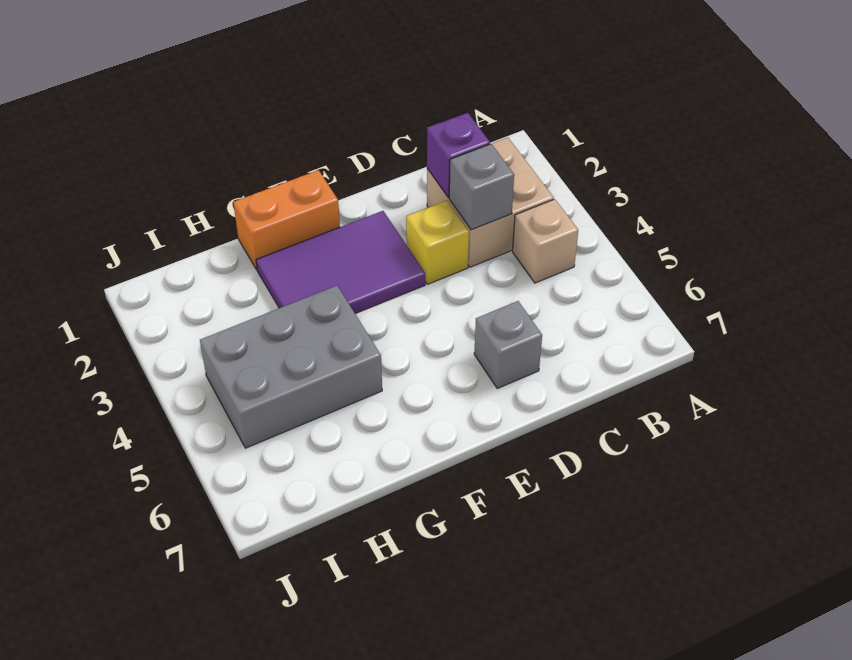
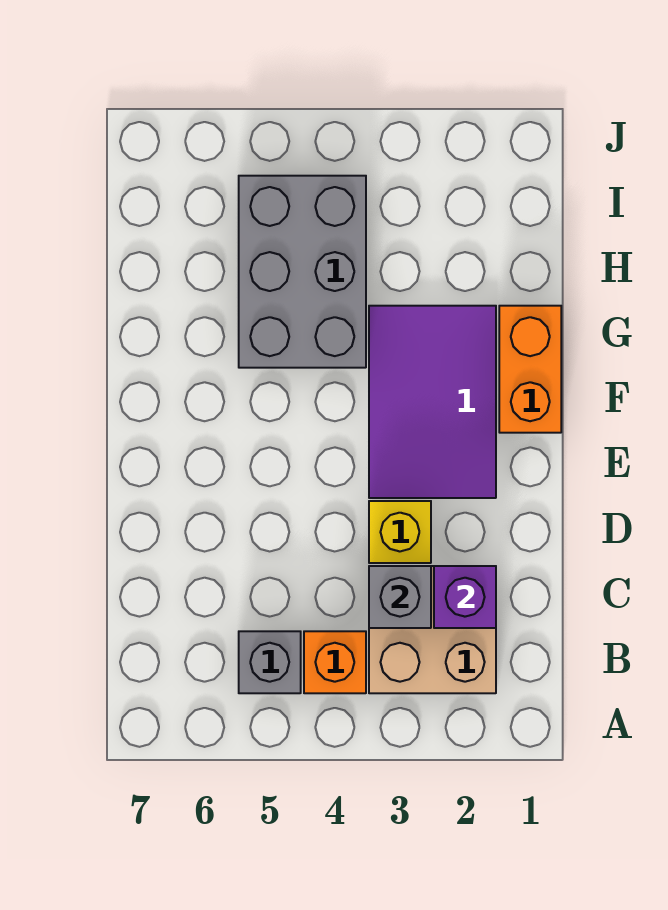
tan brick B4 level 1 -> orange brick B4 level 1
grey brick D6 level 1 -> grey brick B5 level 1

